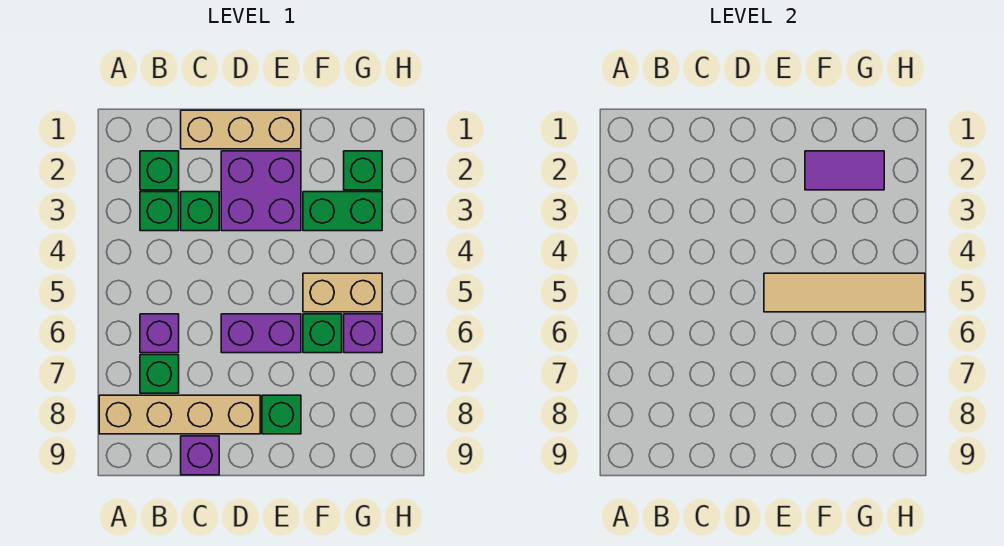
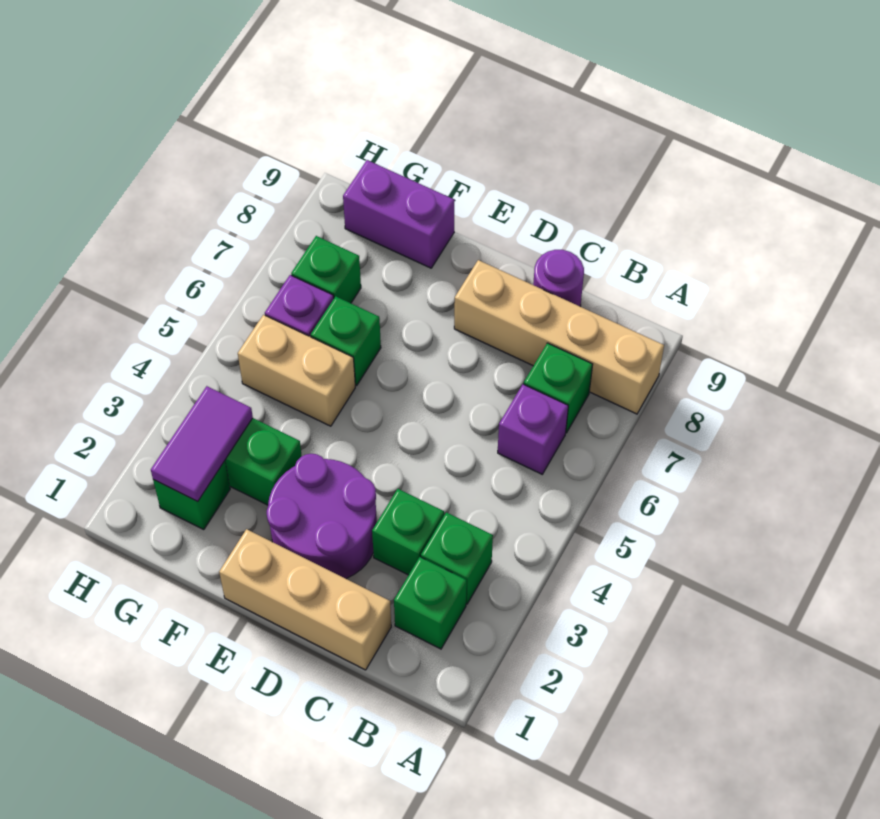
purple brick C9 level 1 -> purple round brick C9 level 1
purple brick D2:E3 level 1 -> purple round brick D2:E3 level 1
purple brick D6:E6 level 1 -> purple brick F9:G9 level 1
tan tile E5:H5 level 2 -> none
green brick E8 level 1 -> green brick G7 level 1
purple tile F2:G2 level 2 -> purple tile G2:G3 level 2

